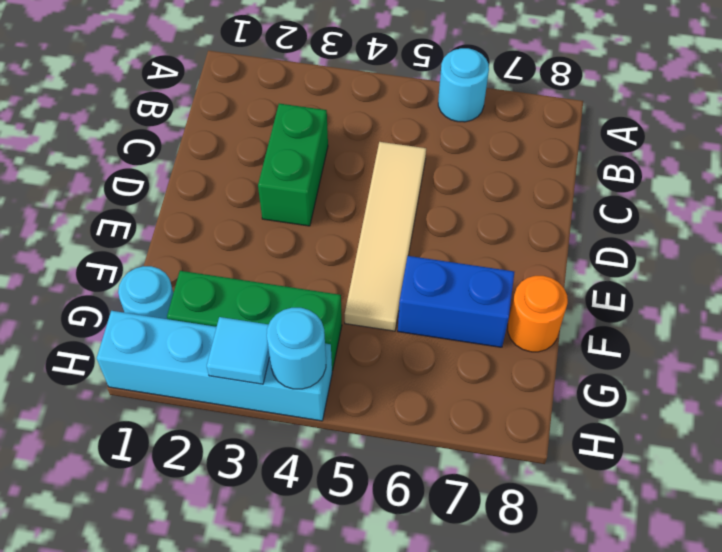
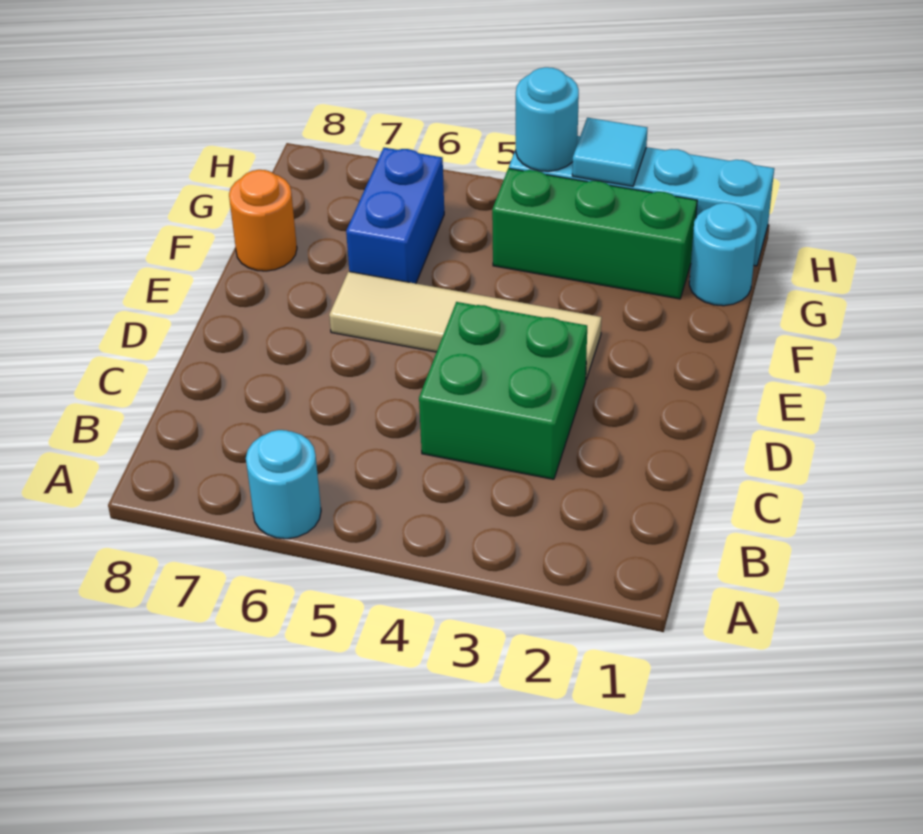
green brick C3:D3 level 1 -> green brick C3:D4 level 1
tan tile C5:F5 level 1 -> tan tile E3:E6 level 1
blue brick F6:F7 level 1 -> blue brick F6:G6 level 1

